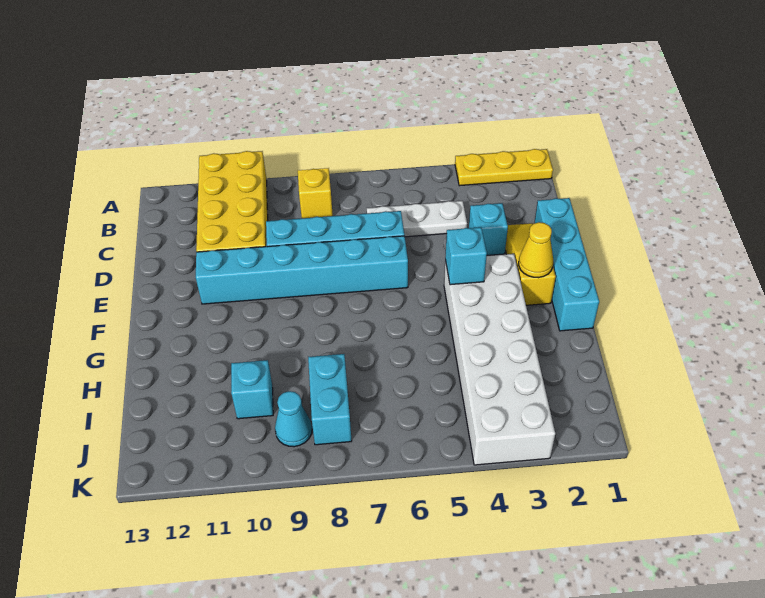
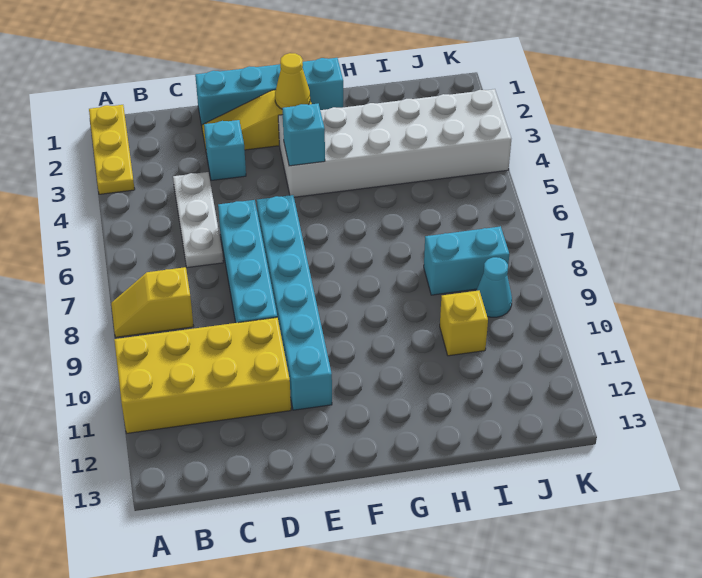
cyan brick I10 level 1 -> yellow brick I10 level 1

